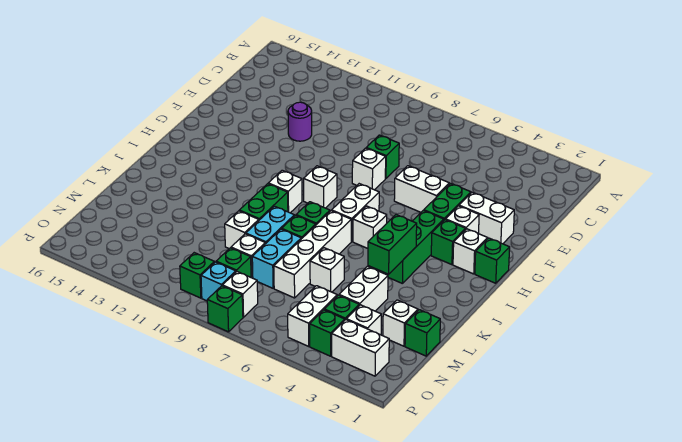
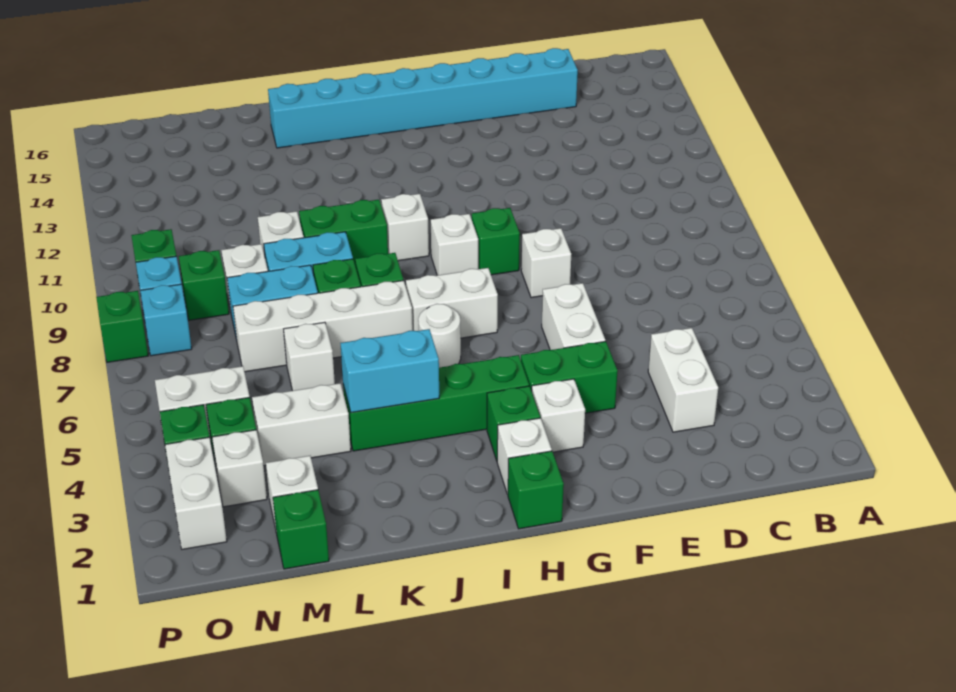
none -> cyan brick D15:K15 level 1
green brick E8 level 1 -> green brick G9 level 1
purple round brick E12 level 1 -> none
white brick F2:F3 level 1 -> white brick D3:D4 level 1
green brick H4:J4 level 1 -> green brick H4:K4 level 1
white brick I6 level 1 -> white round brick I6 level 1
green brick J4:K4 level 2 -> cyan brick J4:K4 level 2
white brick O8 level 1 -> cyan brick O8 level 1

